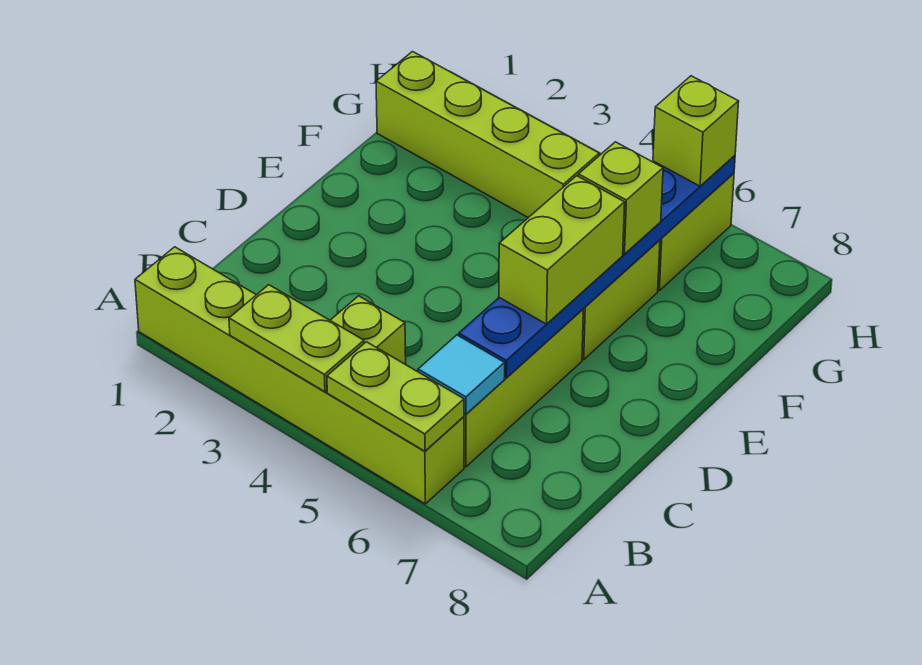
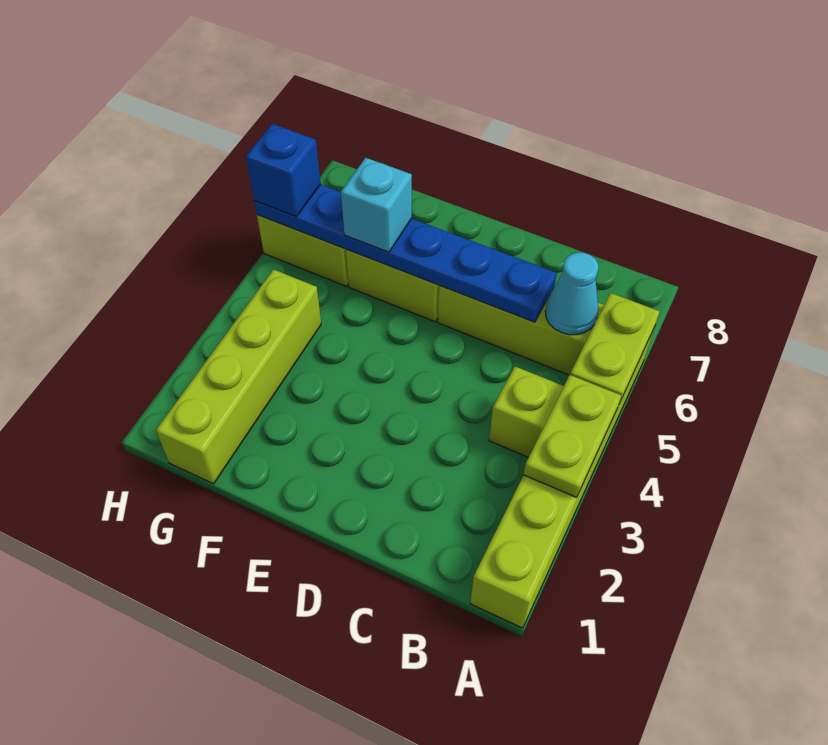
cyan tile B6 level 2 -> cyan cone B6 level 2
lime brick D6:E6 level 3 -> none
lime brick F6 level 3 -> cyan brick F6 level 3
lime brick H6 level 3 -> blue brick H6 level 3

